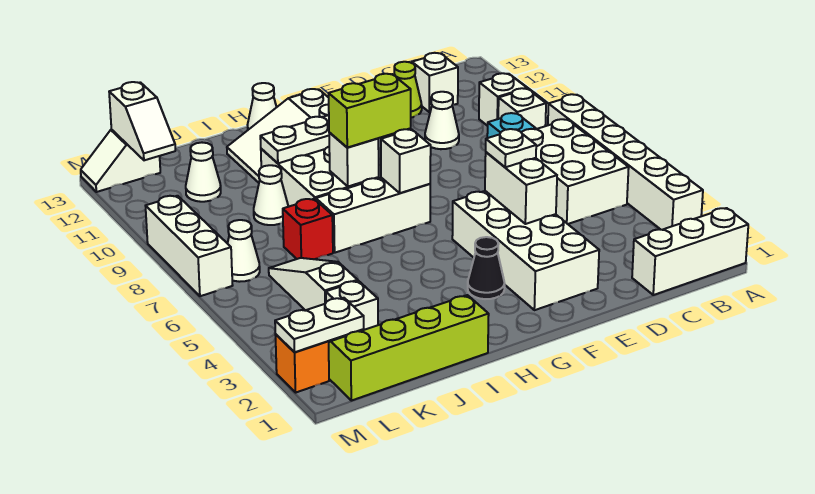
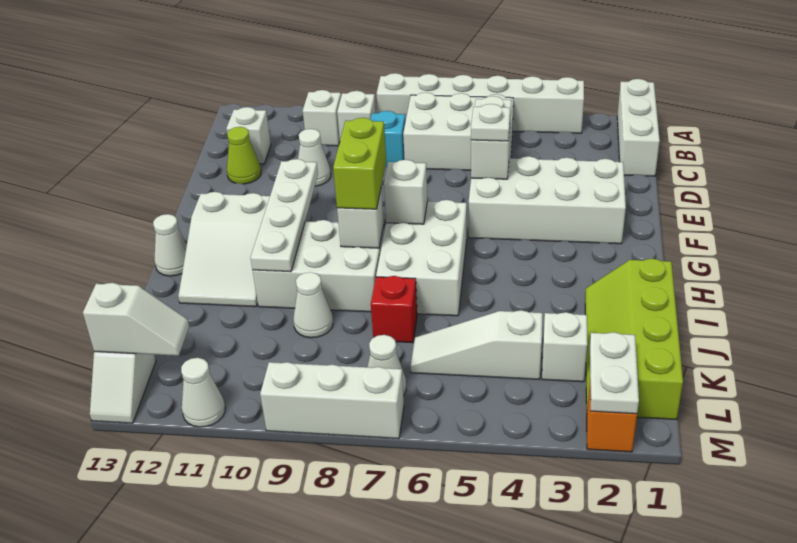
white brick E4:E5 level 2 -> white brick D5:E5 level 2
black cone G3 level 1 -> none
white brick G7:I7 level 1 -> white brick G6:I7 level 1
white cone K11 level 1 -> white cone M11 level 1

